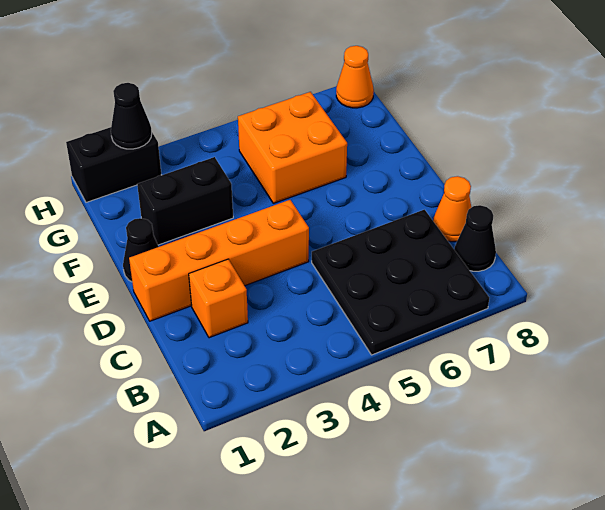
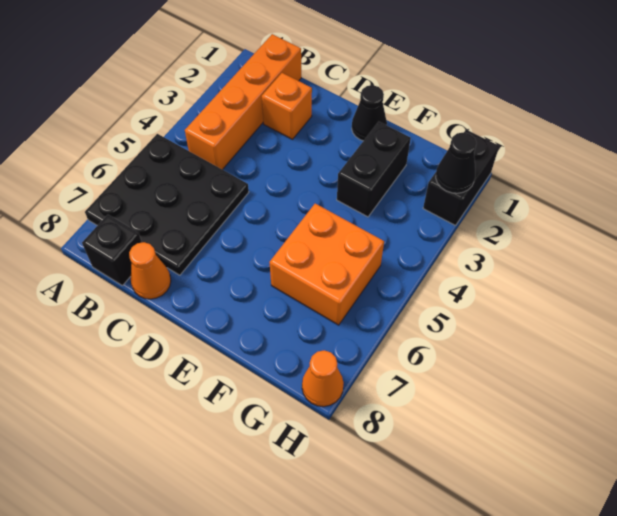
black cone B8 level 1 -> black brick B8 level 1
orange brick D1:D4 level 1 -> orange brick B1:B4 level 1

